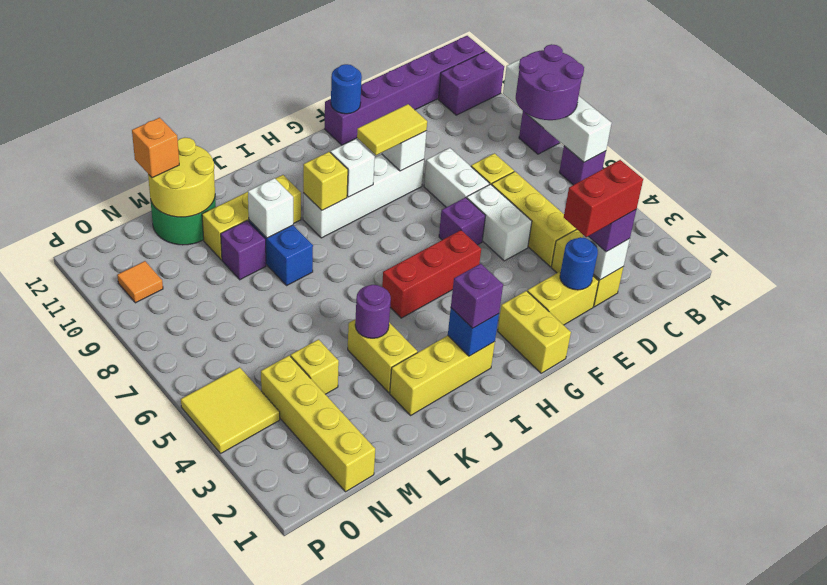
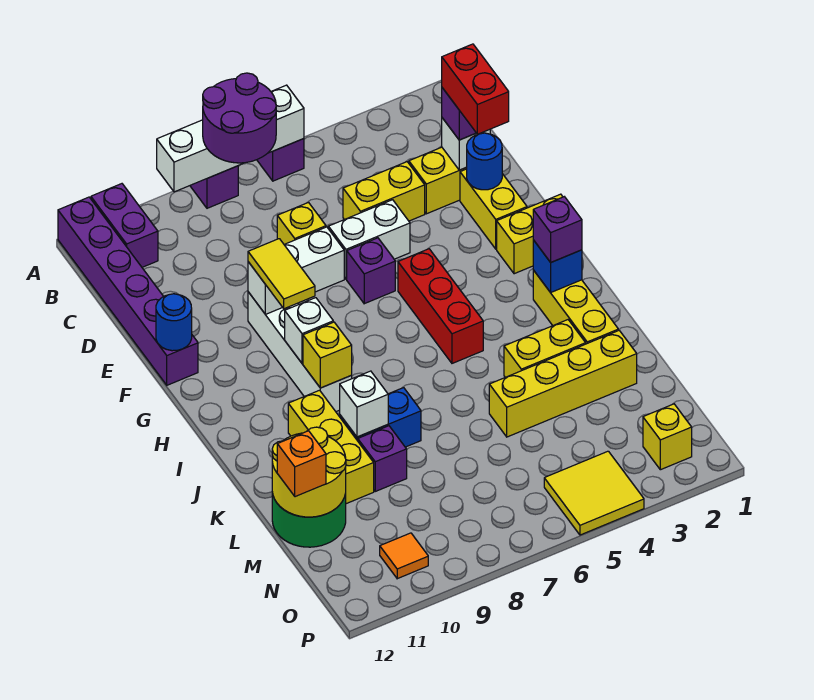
yellow brick D4:D6 level 1 -> yellow brick D4:D5 level 1
purple round brick K4 level 2 -> none
yellow brick M4 level 1 -> yellow brick O2 level 1
yellow brick N1:N4 level 1 -> yellow brick L2:L5 level 1

